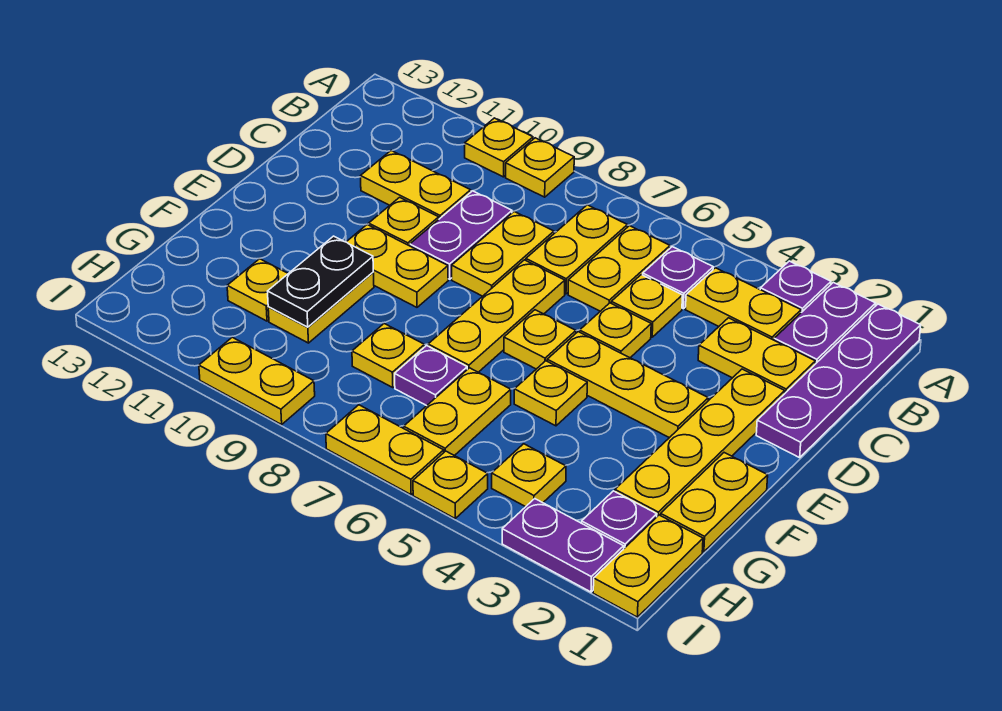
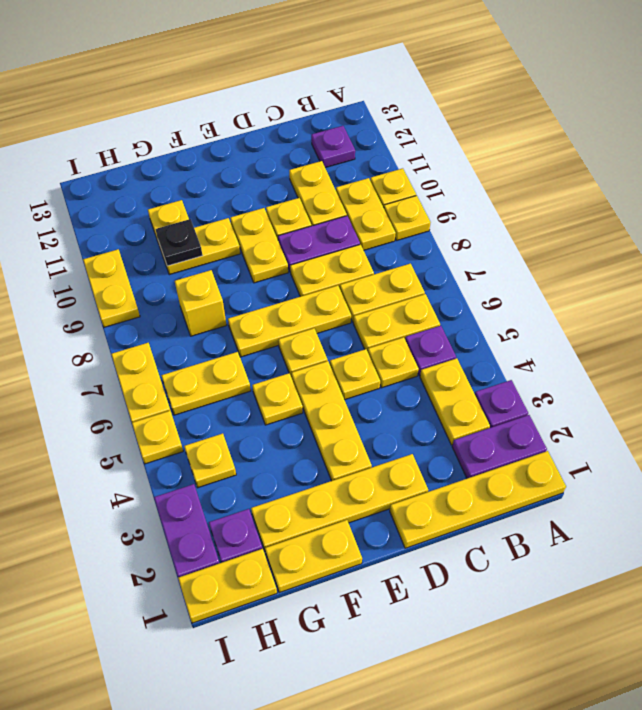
purple plate A1:D1 level 1 -> yellow plate A1:D1 level 1
yellow plate C2:C3 level 1 -> yellow plate B9:B10 level 1
black plate F10:G10 level 2 -> black plate G10 level 2
purple plate G7 level 1 -> purple plate B12 level 1
yellow plate G8 level 1 -> yellow brick G8 level 1

